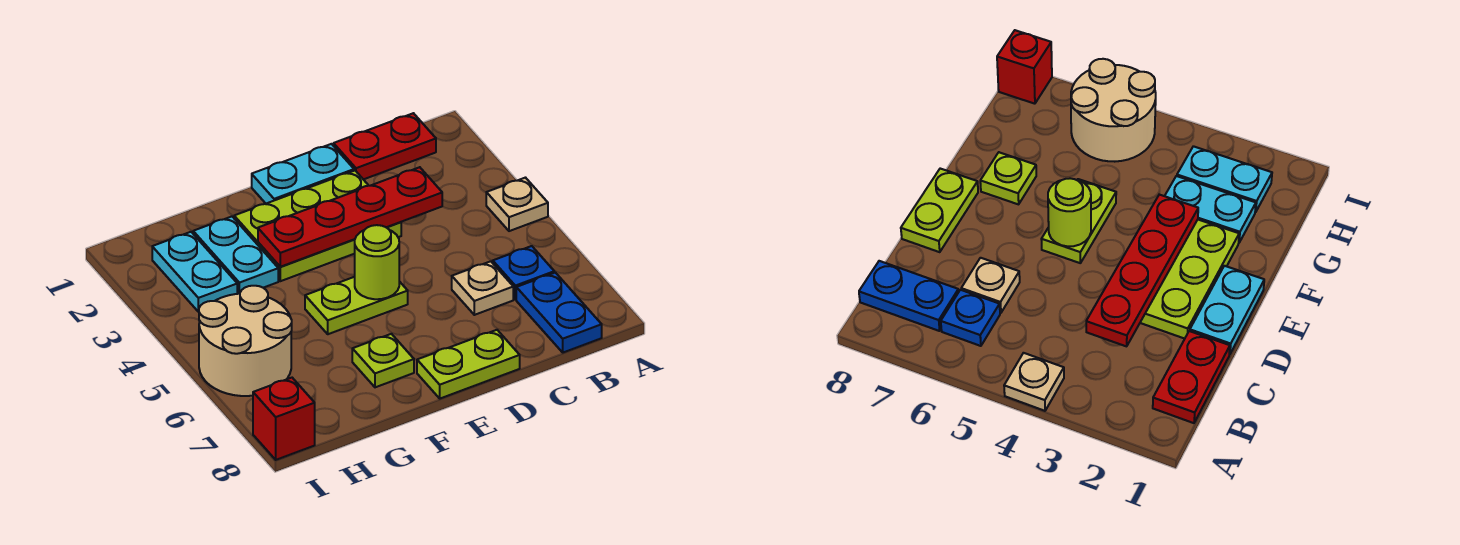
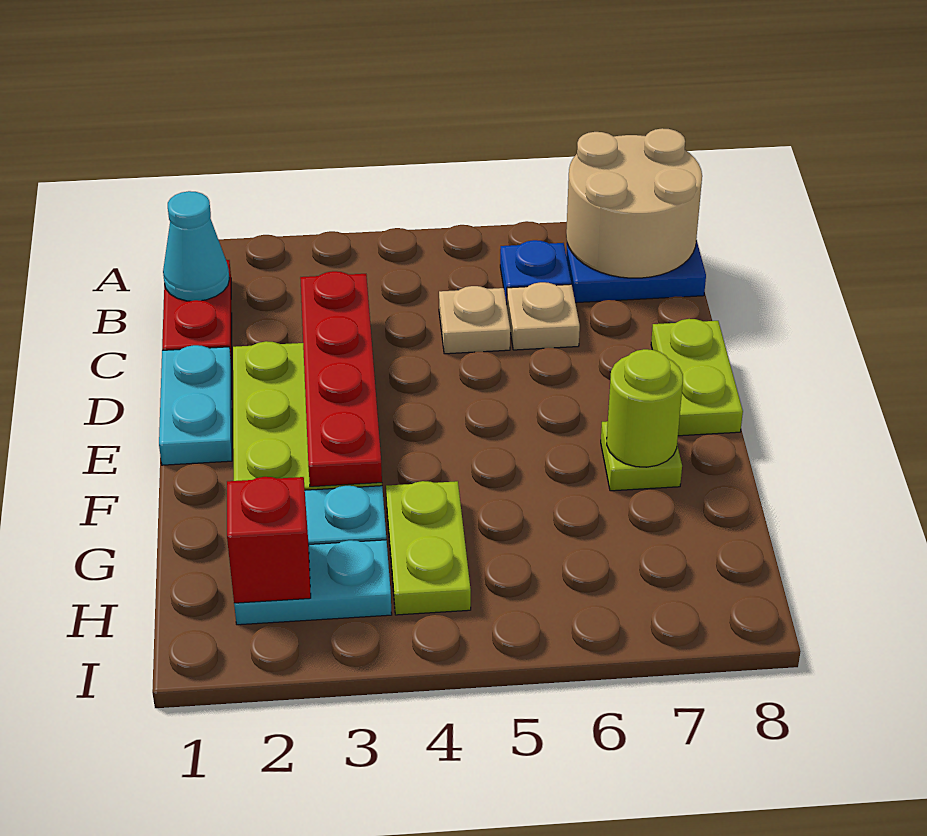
tan plate A4 level 1 -> tan plate C5 level 1
none -> cyan cone B1 level 2
lime plate E5:F5 level 1 -> lime plate G4:H4 level 1
lime round brick E5 level 2 -> lime round brick F7 level 2
tan round brick H5:I6 level 1 -> tan round brick A7:B8 level 2
red brick I8 level 1 -> red brick H2 level 2

